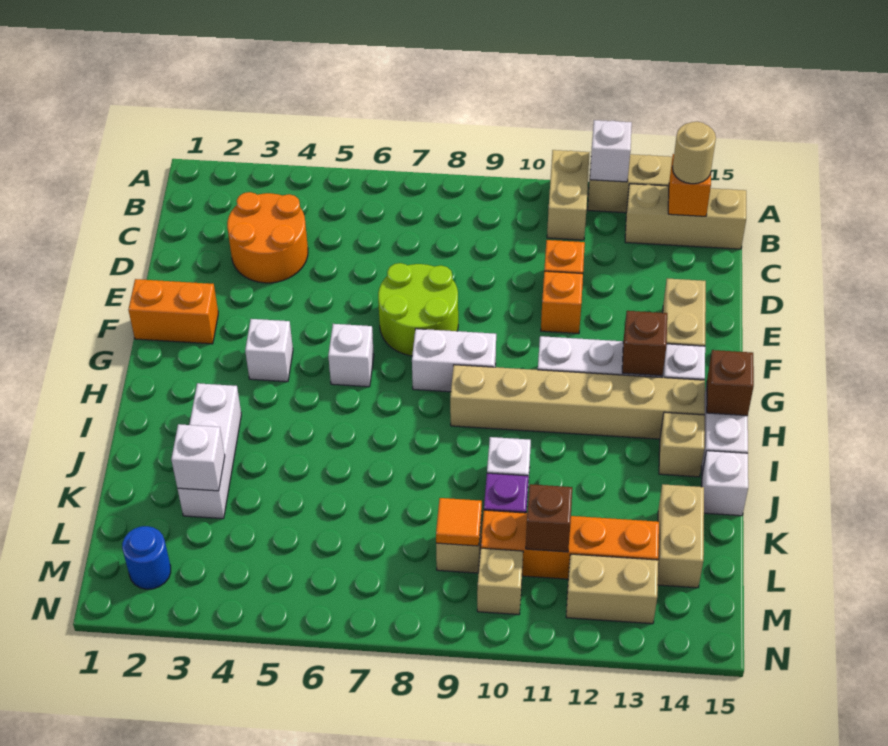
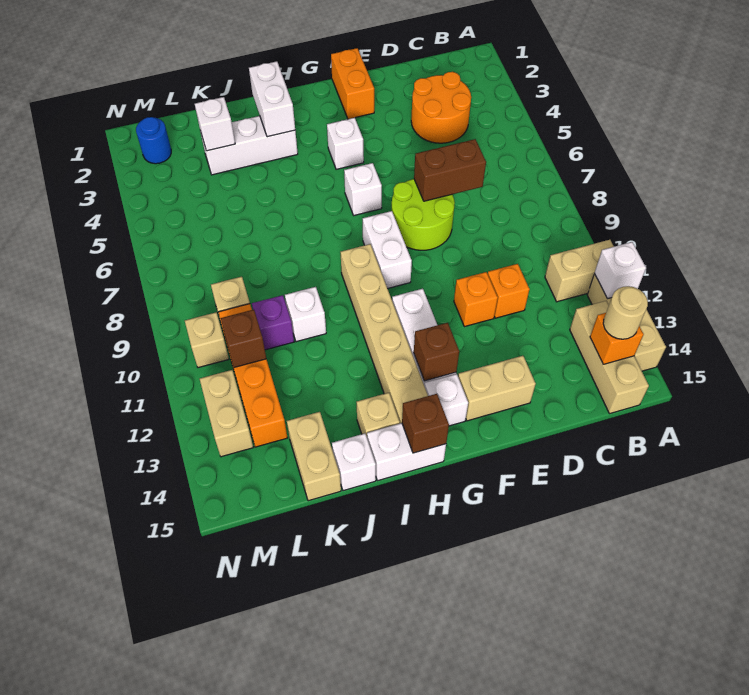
none -> brown brick D7:E7 level 2
none -> white brick I2:I3 level 2
tan brick K14:L14 level 1 -> tan brick K14:K15 level 1
orange tile L9 level 2 -> none

